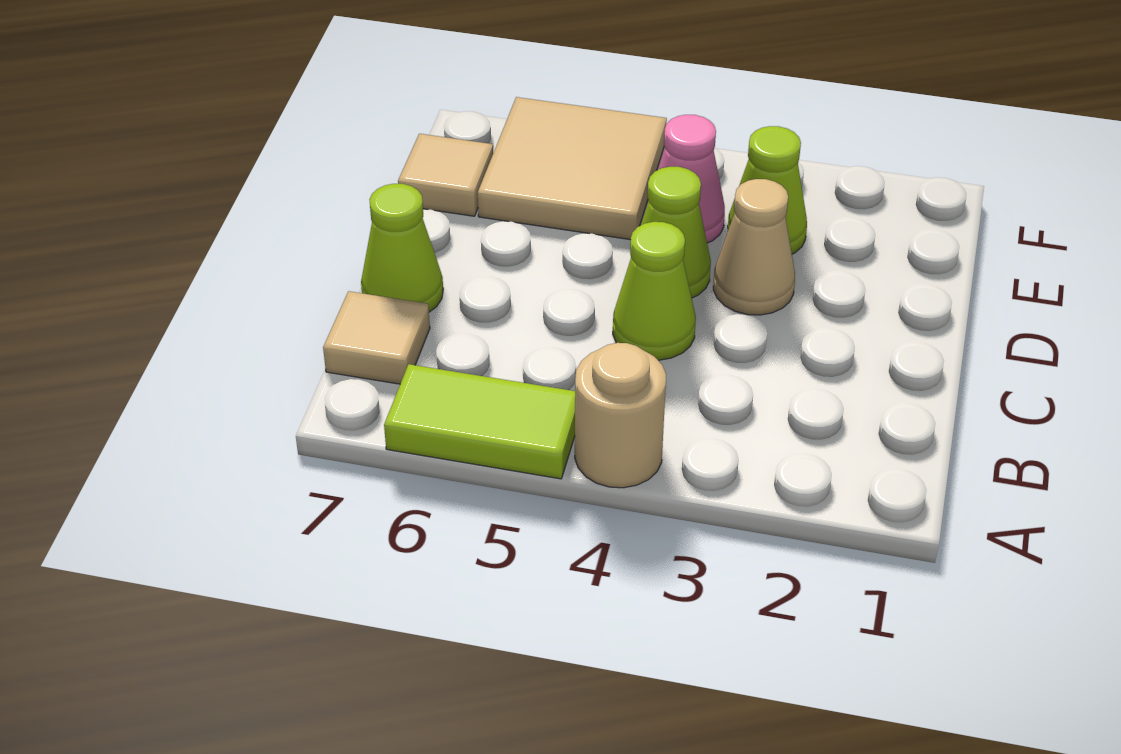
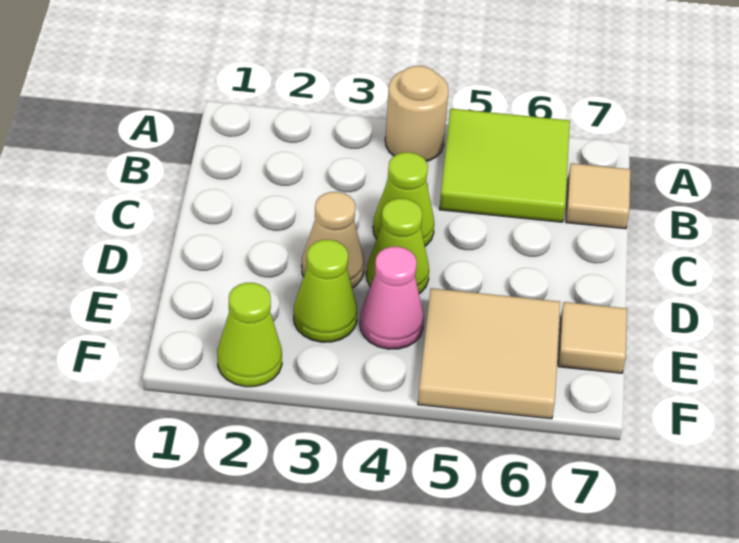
lime tile A5:A6 level 1 -> lime tile A5:B6 level 1
lime cone C7 level 1 -> lime cone F2 level 1

